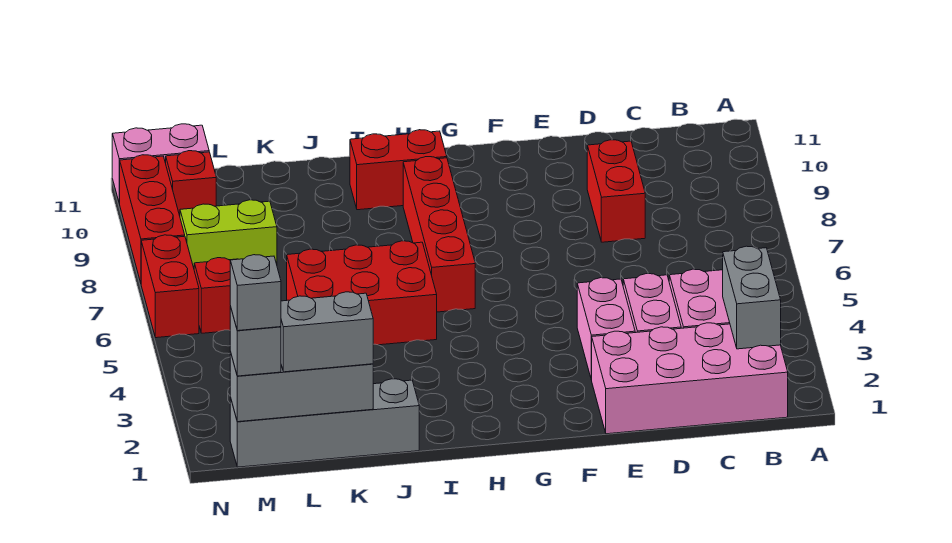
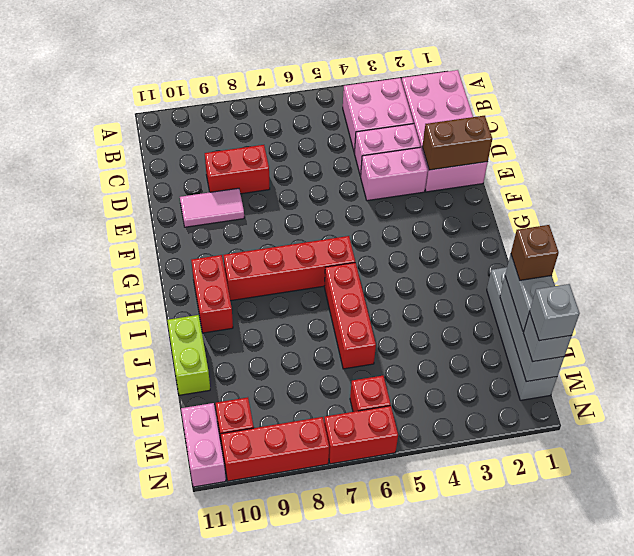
grey brick B2:B3 level 2 -> none
none -> brown brick E1:E2 level 2
none -> pink tile E9:E10 level 1
red brick I5:K6 level 1 -> red brick I6:K6 level 1
none -> brown brick K1 level 4
lime brick L8:M8 level 1 -> lime brick J11:K11 level 1

